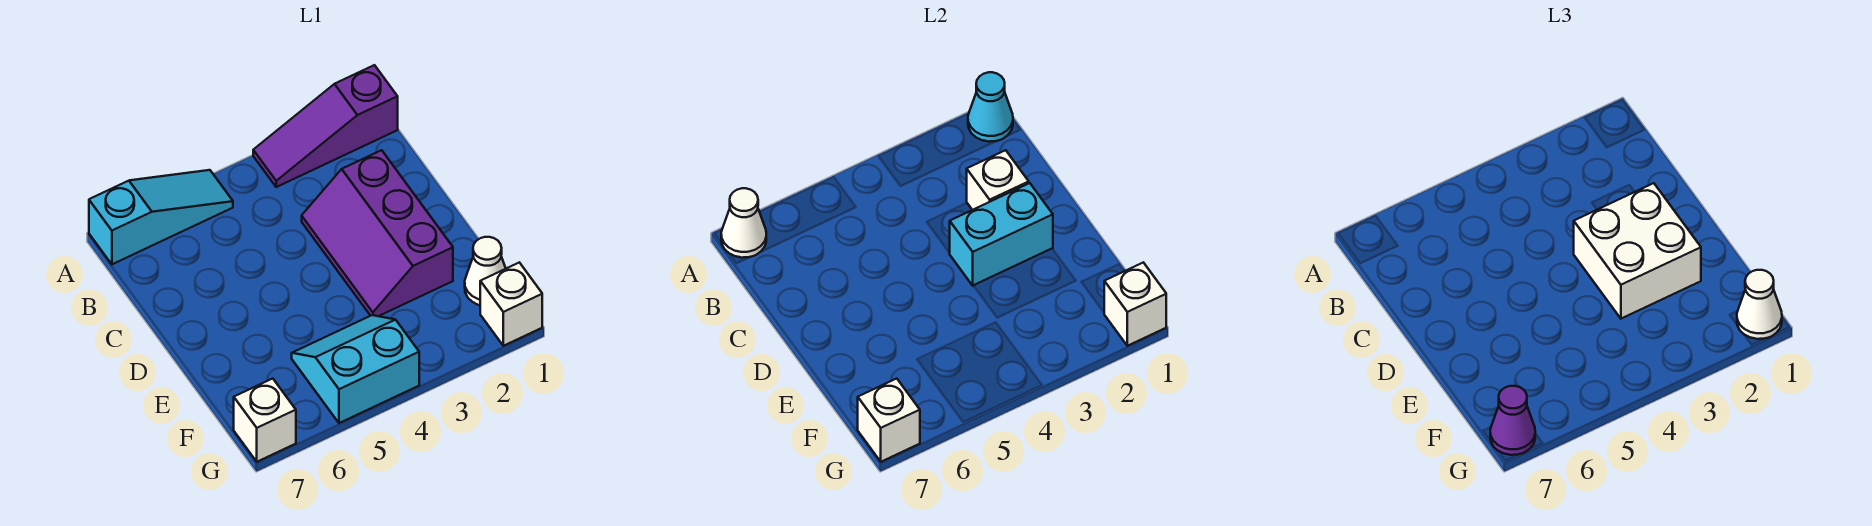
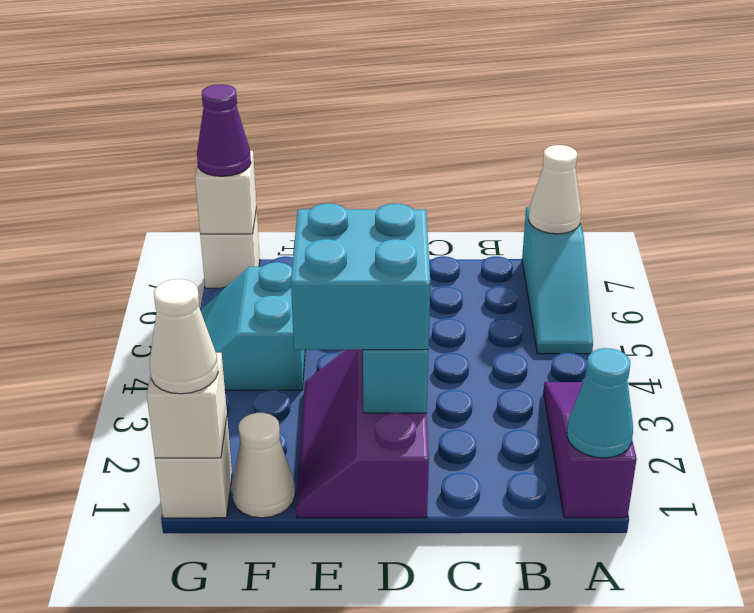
purple slope C2:E3 level 1 top 2 -> purple slope D1:E3 level 1 top D
white brick C2 level 2 -> none
white brick D2:E3 level 3 -> cyan brick D2:E3 level 3
cyan slope F4:G5 level 1 top G -> cyan slope F4:G5 level 1 top F

